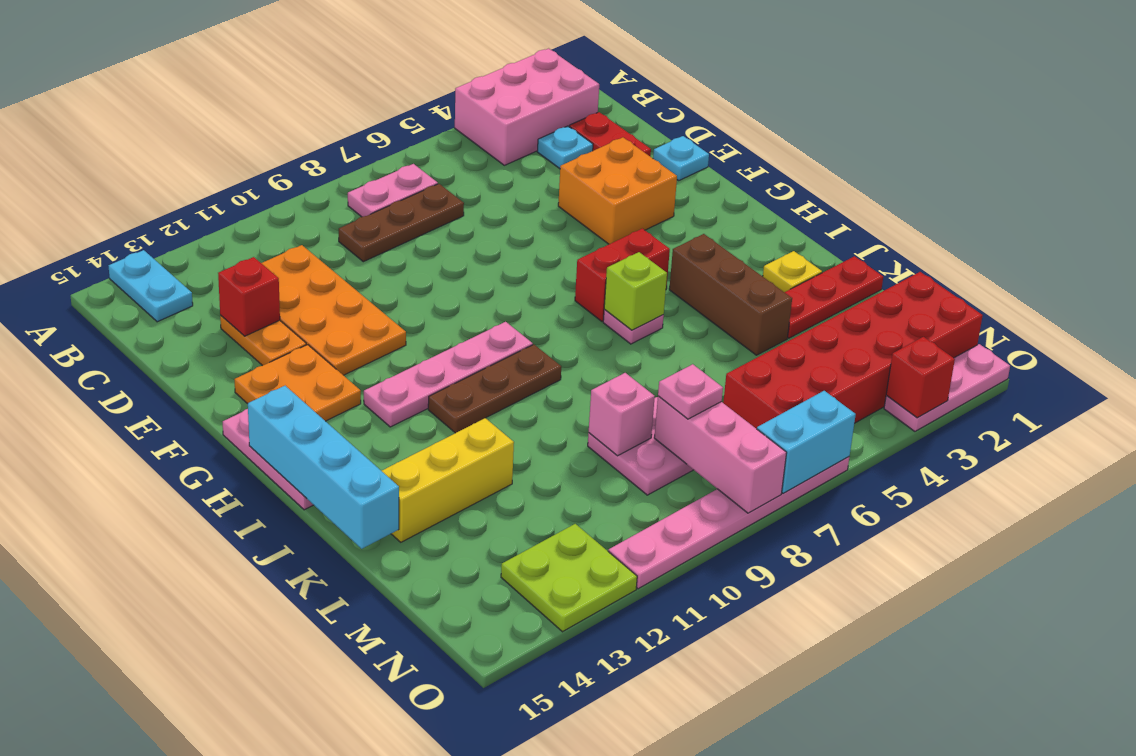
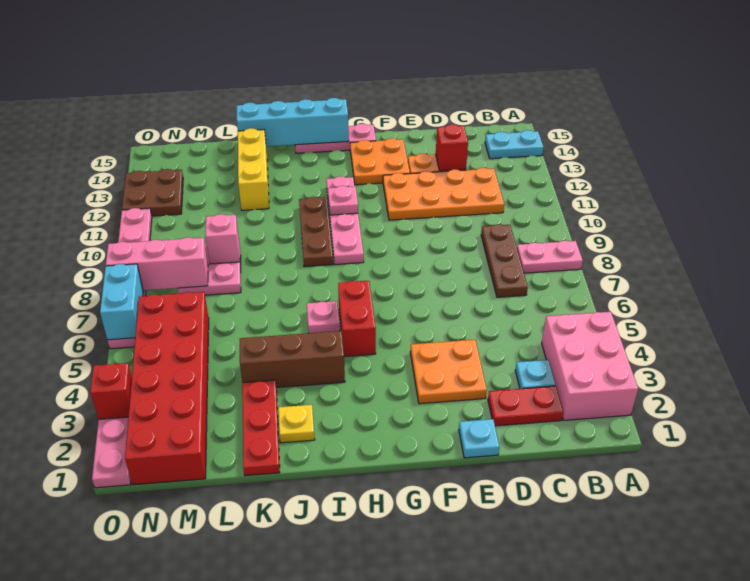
pink plate B7:B8 level 1 -> pink plate A8:B8 level 1
orange brick E3:F4 level 1 -> orange plate E3:F4 level 1
lime brick I6 level 2 -> none
pink plate M8 level 3 -> pink plate H11 level 2
lime plate N12:O13 level 1 -> brown plate N12:O13 level 1

